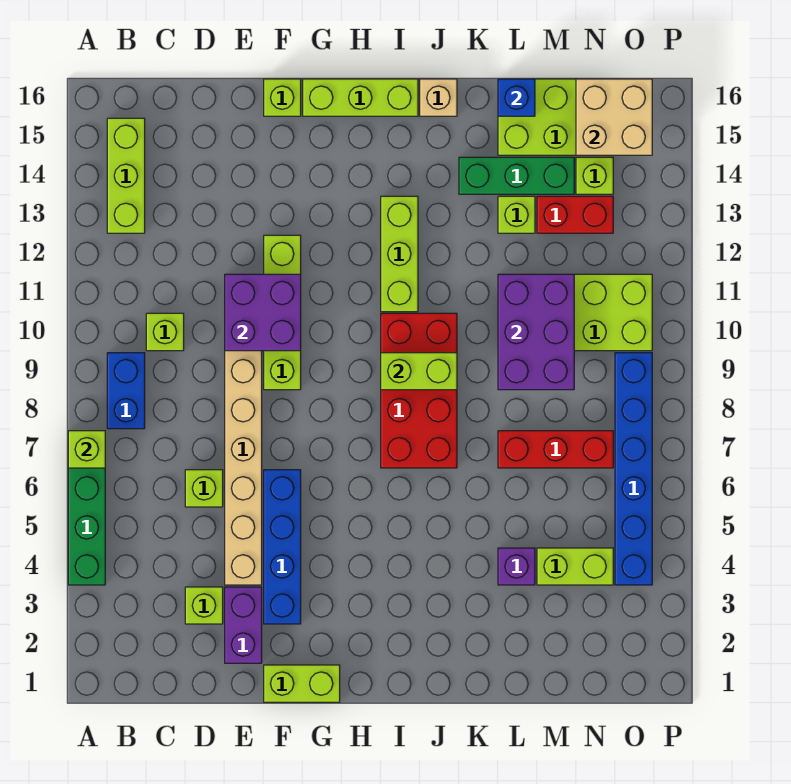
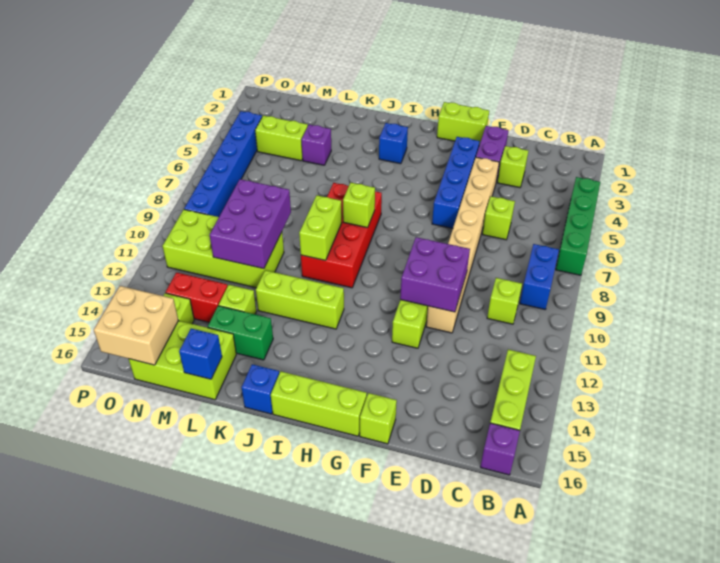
lime brick A7 level 2 -> lime brick I8 level 2
none -> purple brick B16 level 1
none -> blue brick I3 level 1
lime brick I9:J9 level 2 -> lime brick J9:J10 level 2
lime brick I11:I13 level 1 -> lime brick I12:K12 level 1
tan brick J16 level 1 -> blue brick J16 level 1
green brick K14:M14 level 1 -> green brick K14:L14 level 1
red brick L7:N7 level 1 -> none

